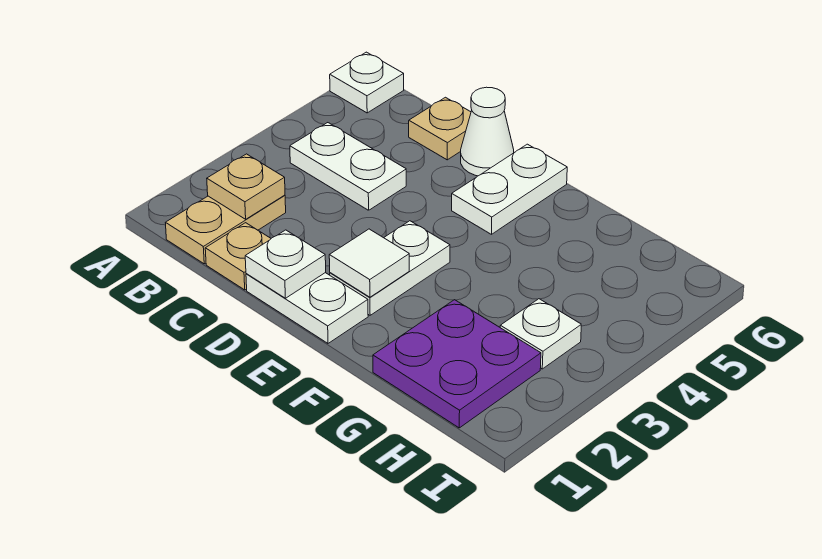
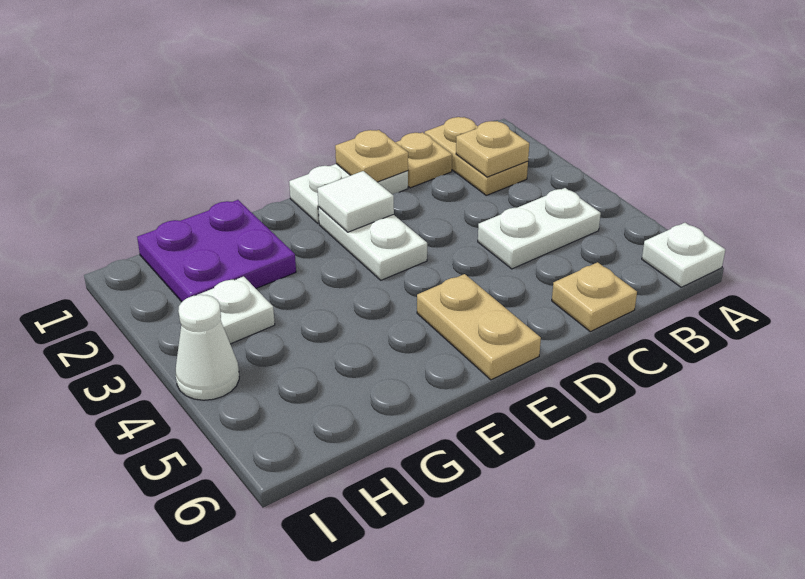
white plate D1 level 2 -> tan plate D1 level 2
white cone D6 level 1 -> white cone I4 level 1
white plate E5:E6 level 1 -> tan plate E5:E6 level 1

